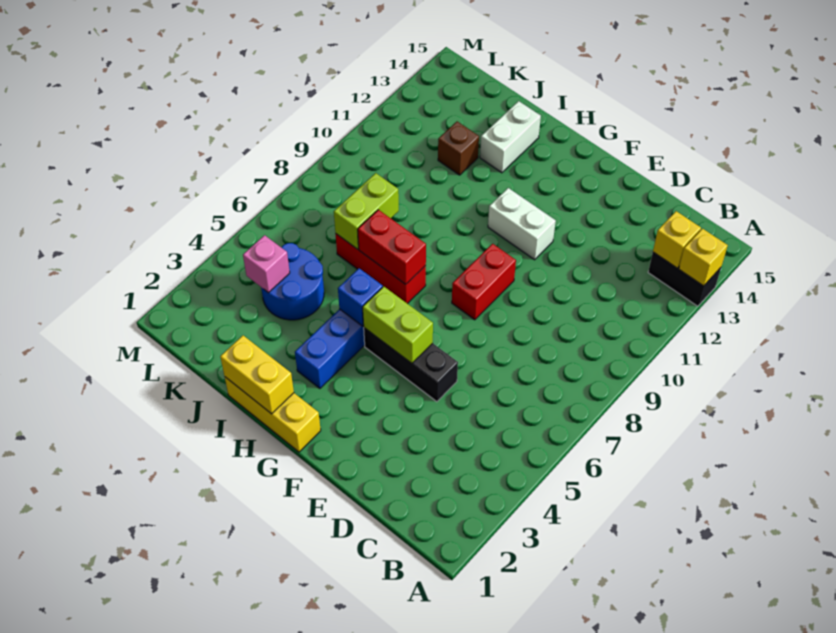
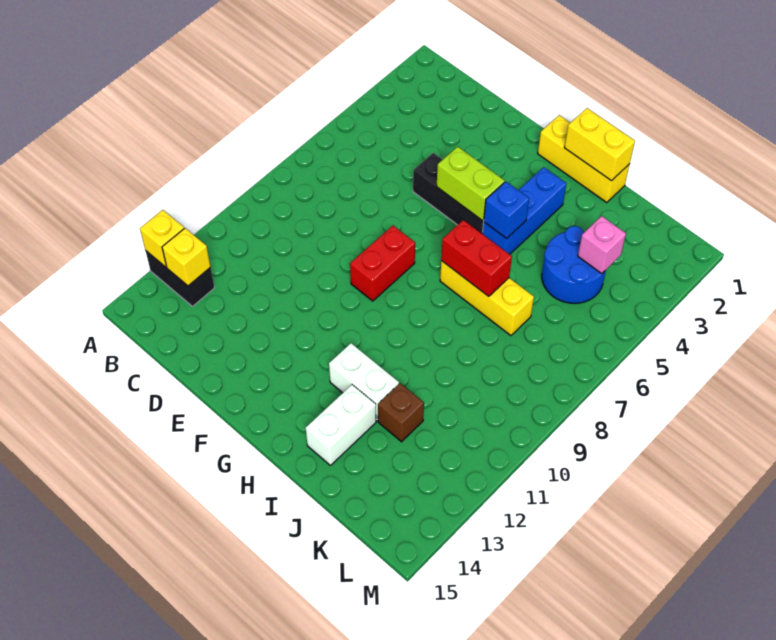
white brick F11:G11 level 1 -> white brick H12:I12 level 1
red brick H7:J7 level 1 -> yellow brick H7:J7 level 1
lime brick J7:J8 level 2 -> none

